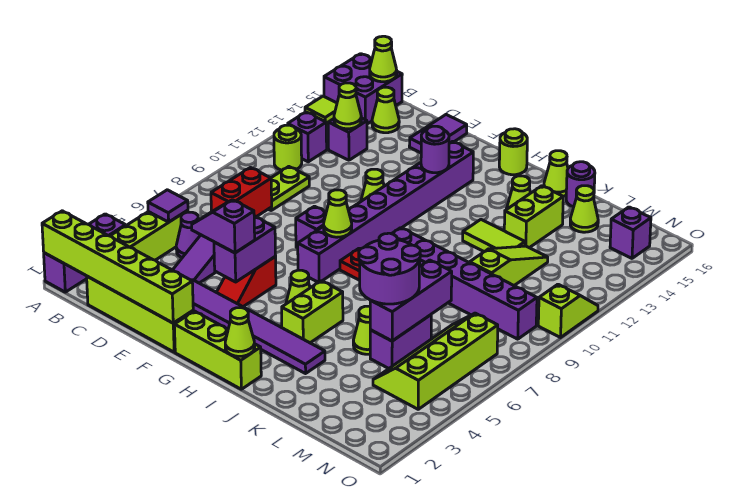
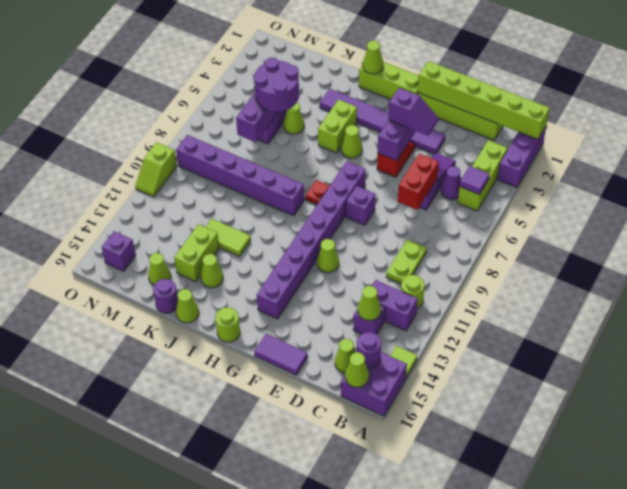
purple brick B12 level 1 -> purple brick B12:C12 level 1
purple tile E15:E16 level 1 -> purple tile E16:F16 level 1
lime cone G8 level 2 -> none
purple round brick G13 level 2 -> purple round brick B15 level 2
lime slope L10:L12 level 1 top 10 -> none
lime slope M4:N7 level 1 top N -> none

